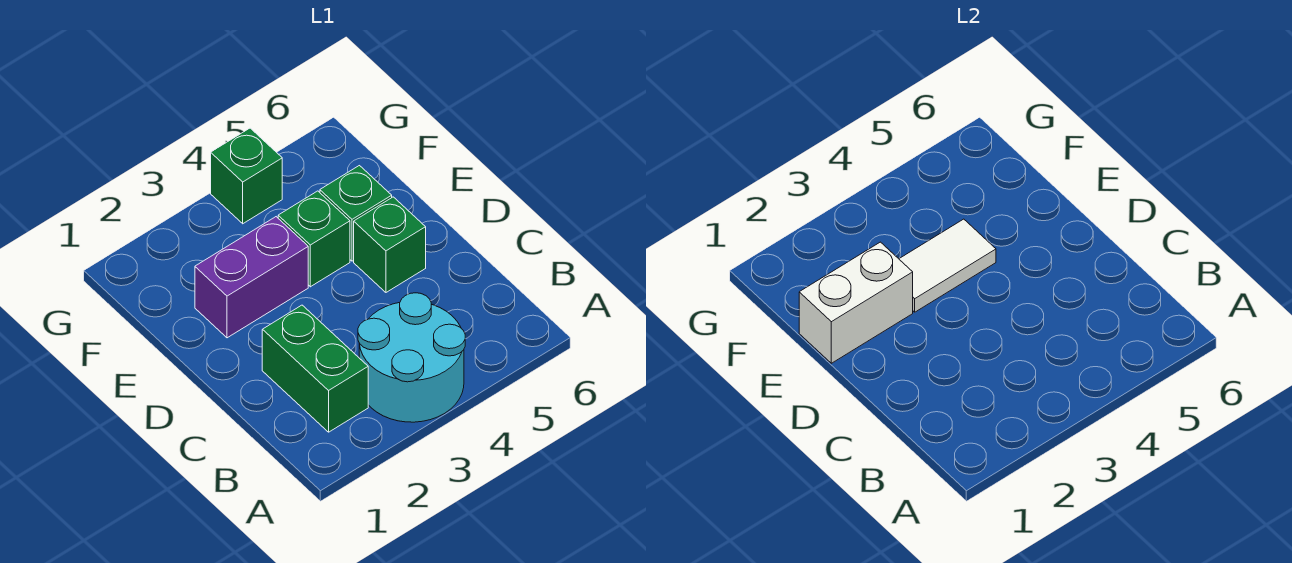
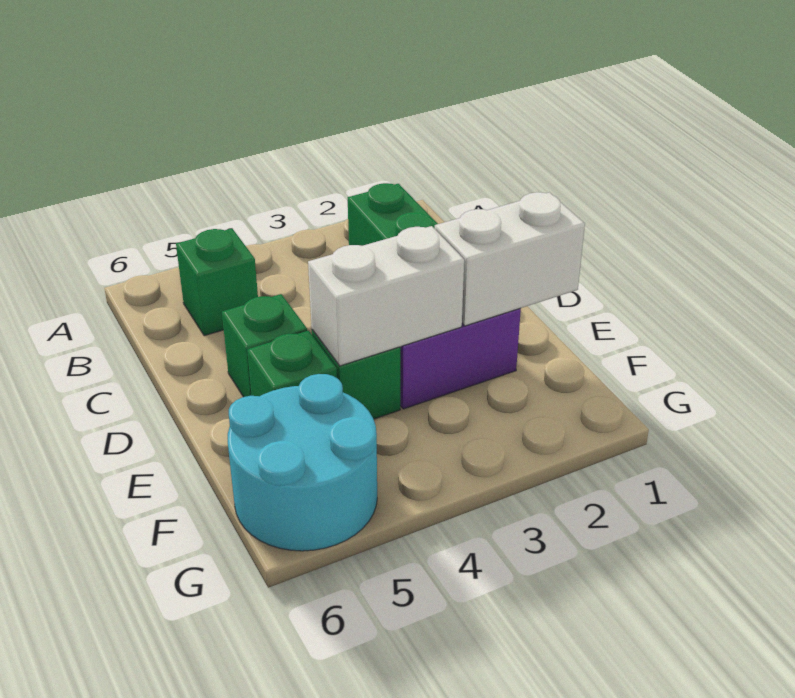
cyan round brick A3:B4 level 1 -> cyan round brick F5:G6 level 1
white tile E3:E4 level 2 -> white brick E3:E4 level 2
green brick G4 level 1 -> green brick B5 level 1

